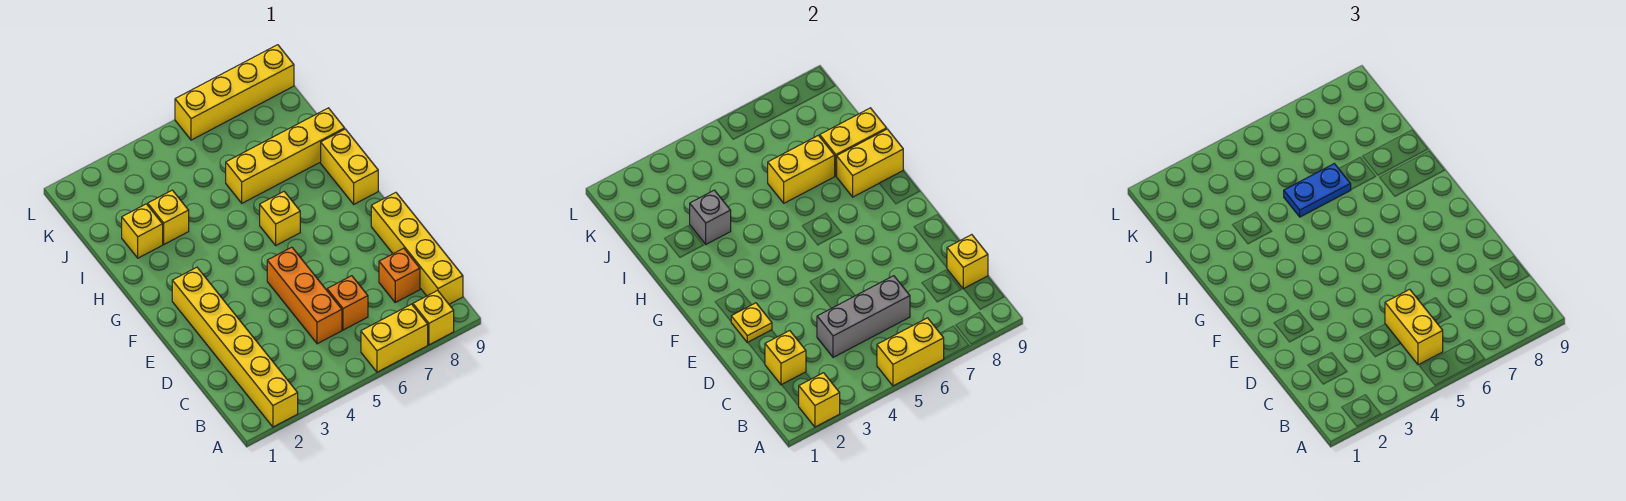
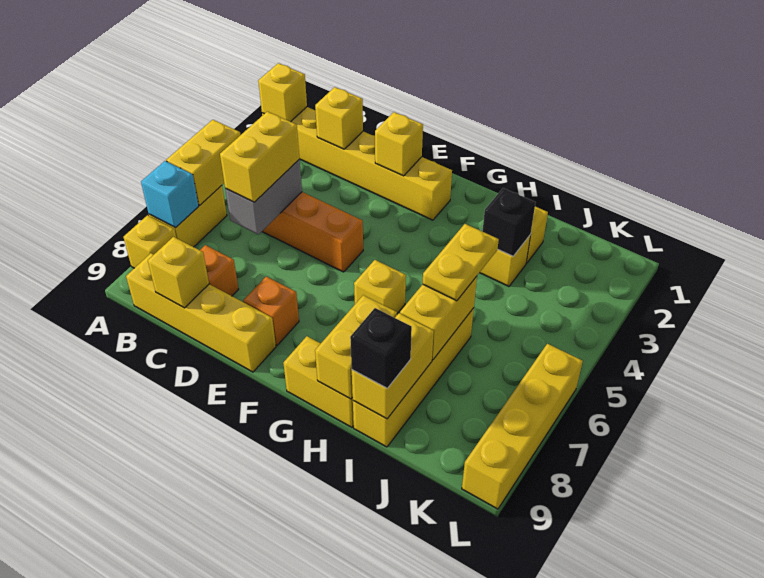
none -> cyan brick A7 level 2
yellow brick B5:C5 level 3 -> yellow brick C5:C6 level 3
grey brick C4:C6 level 2 -> grey brick C5:C6 level 2
orange brick C6 level 1 -> orange brick E8 level 1
yellow plate E2 level 2 -> yellow brick E2 level 2
grey brick I3 level 2 -> black brick I3 level 2
blue plate I5:I6 level 3 -> yellow plate I5:I6 level 3
none -> black brick I9 level 3

